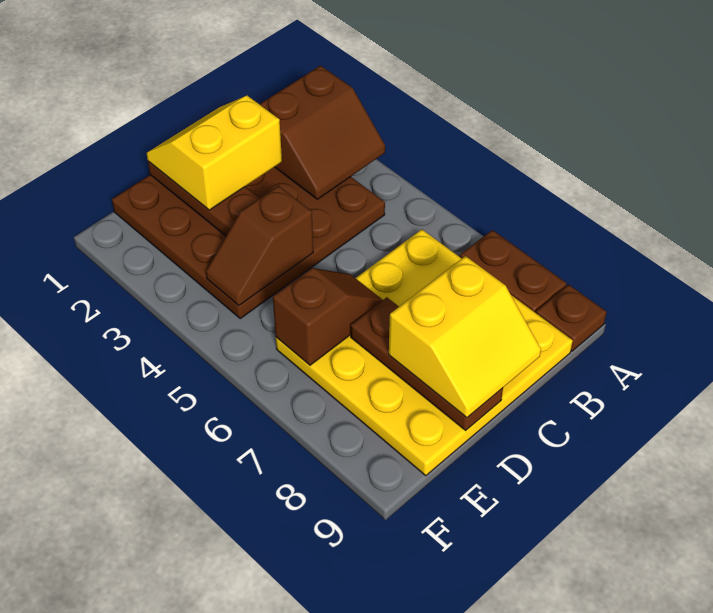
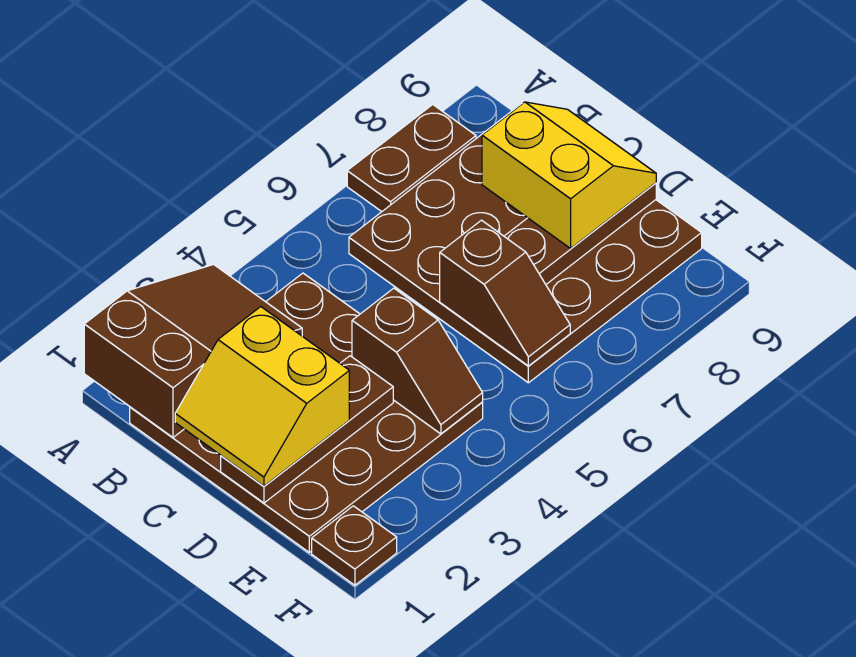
brown slope A2:B3 level 2 top 2 -> brown slope A1:B3 level 2 top 1
brown plate A9 level 1 -> brown plate F1 level 1
yellow plate B6:E9 level 1 -> brown plate B6:E9 level 1
brown slope D6:E6 level 2 top E -> brown slope D6:E6 level 2 top D

